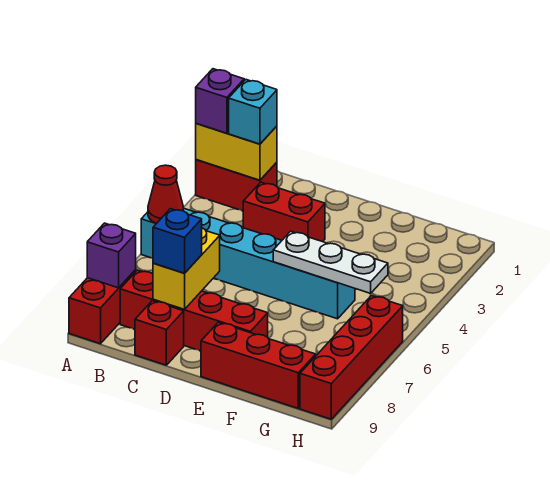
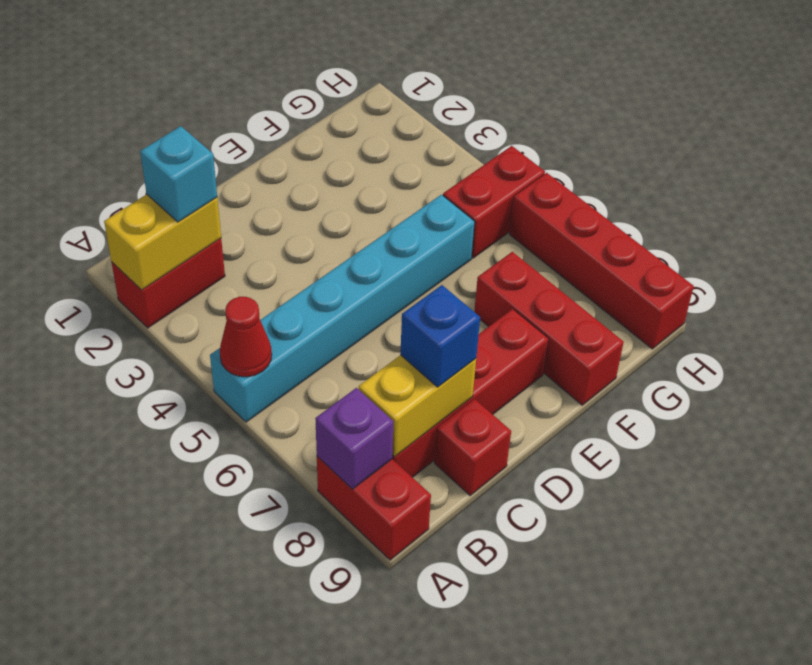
purple brick A2 level 3 -> none
red brick C3:D3 level 1 -> red brick G5:H5 level 1
yellow brick C7:C8 level 2 -> yellow brick B8:C8 level 2
white plate E5:G5 level 2 -> none
red brick E9:G9 level 1 -> red brick F7:F9 level 1

